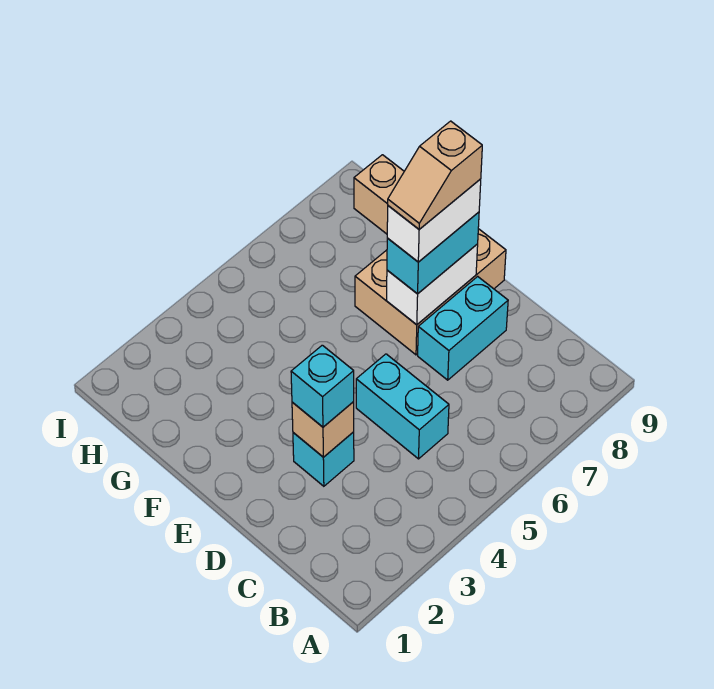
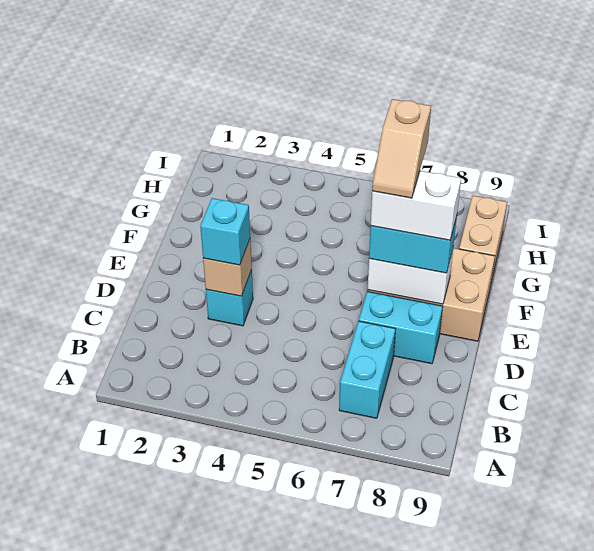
cyan brick C5:D5 level 1 -> cyan brick B7:C7 level 1
tan slope E7:E8 level 5 top 8 -> tan slope E7:F7 level 5 top F

